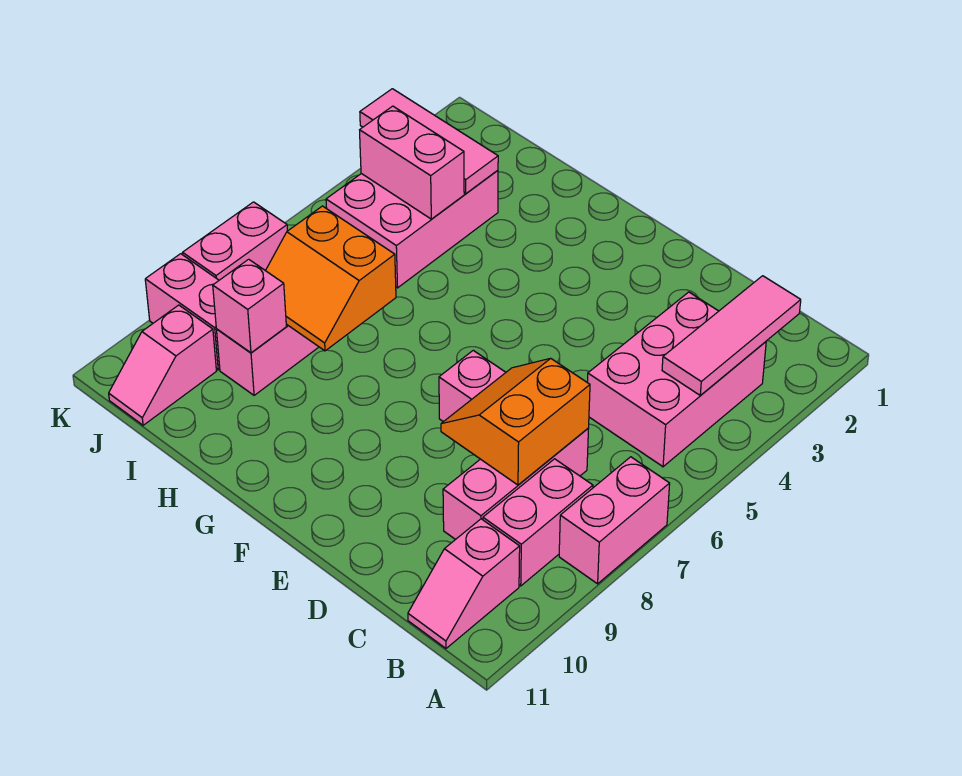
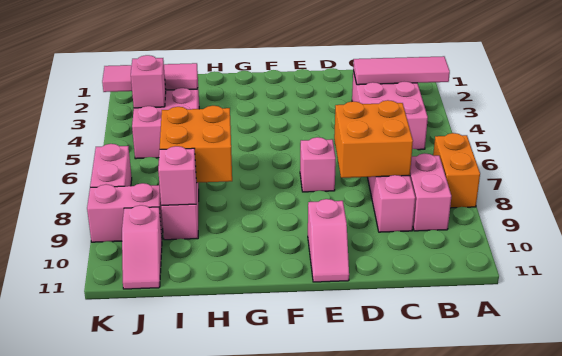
pink brick A7:A8 level 1 -> orange brick A7:A8 level 1
pink tile B2:B4 level 2 -> pink tile A3:C3 level 2
pink slope B10:B11 level 1 top 10 -> pink slope E10:E11 level 1 top 10
orange slope C7:D8 level 2 top C -> orange brick C7:D8 level 2
orange slope H7:I8 level 2 top 7 -> orange brick H7:I8 level 2
pink brick I4:J4 level 2 -> pink brick J4 level 2

